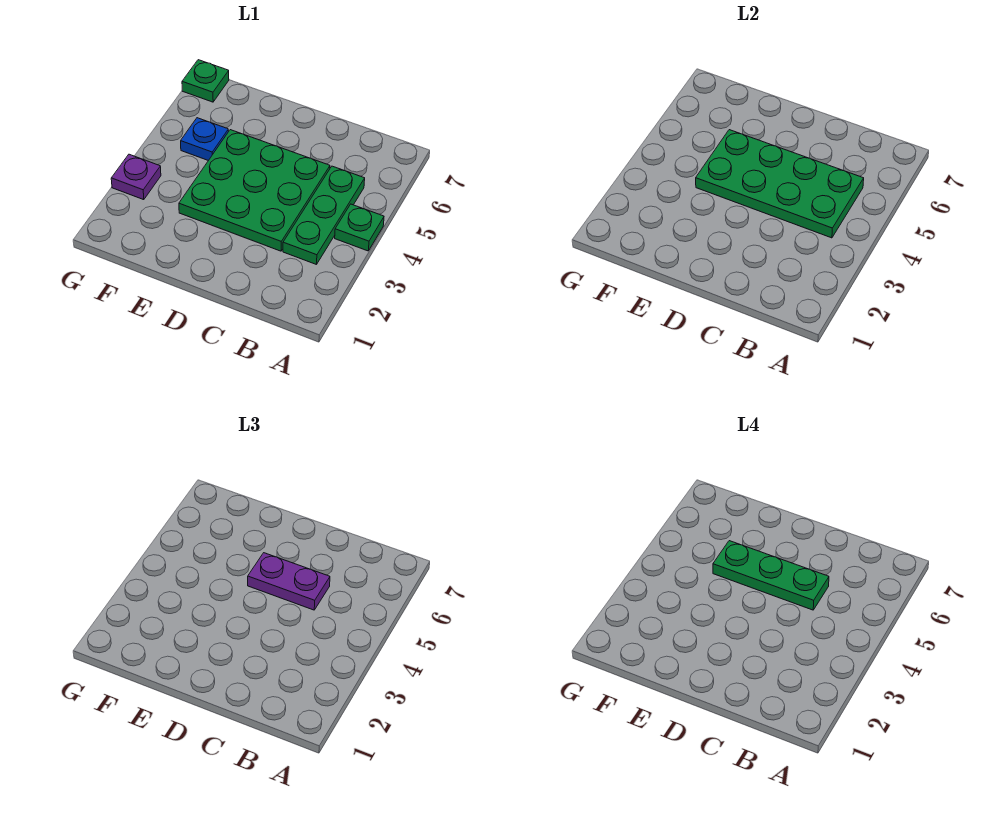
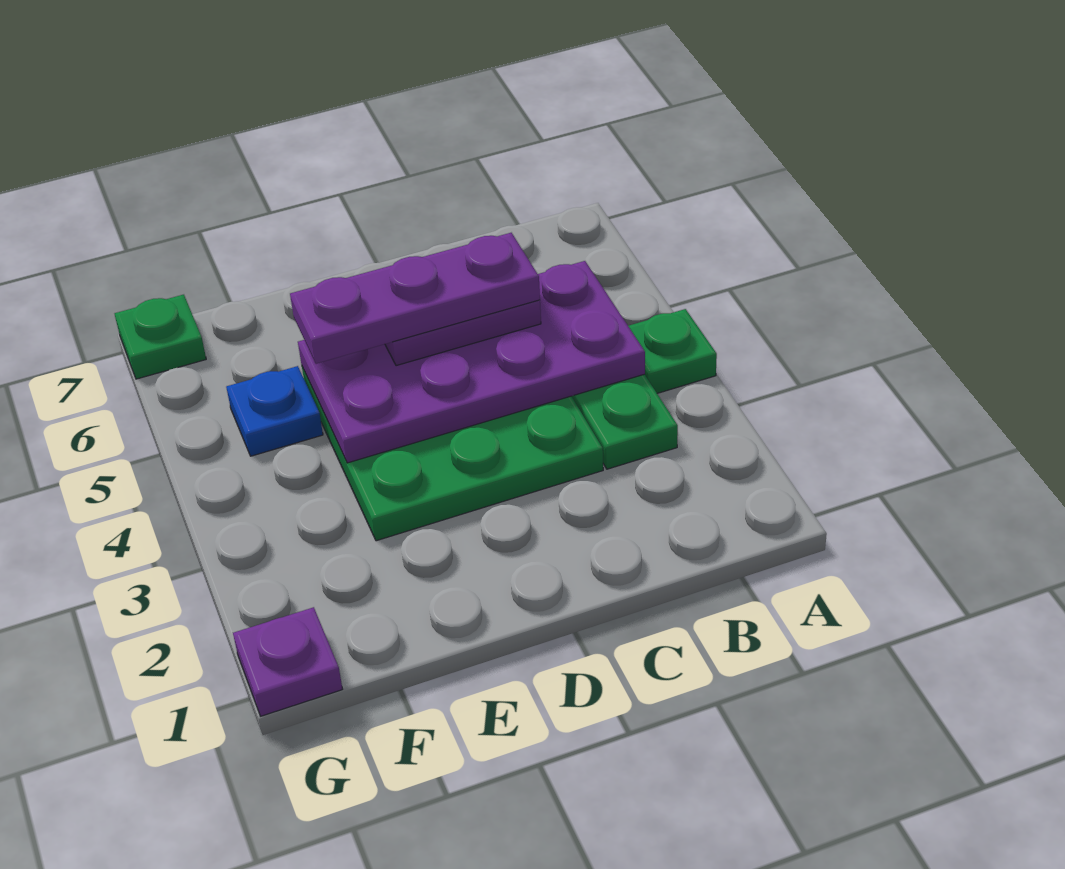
green plate B4:E5 level 2 -> purple plate B4:E5 level 2
green plate C5:E5 level 4 -> purple plate C5:E5 level 4
purple plate G3 level 1 -> purple plate G1 level 1

